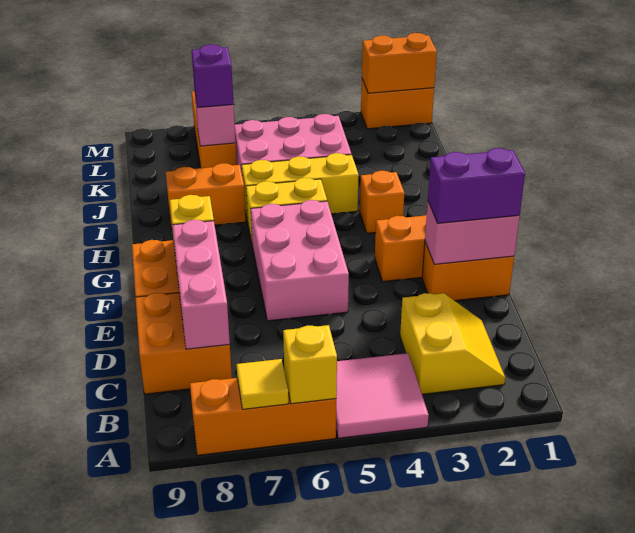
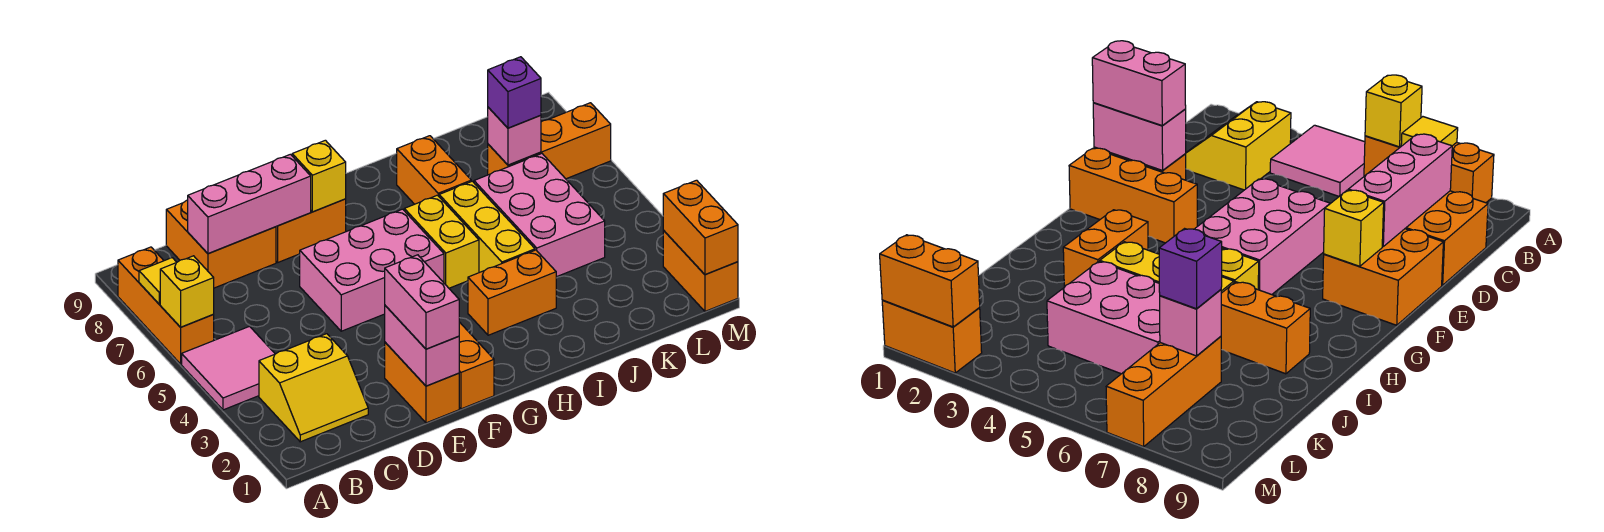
purple brick E1:E2 level 3 -> pink brick E1:E2 level 3
orange brick H3 level 1 -> orange brick H3:I3 level 1

